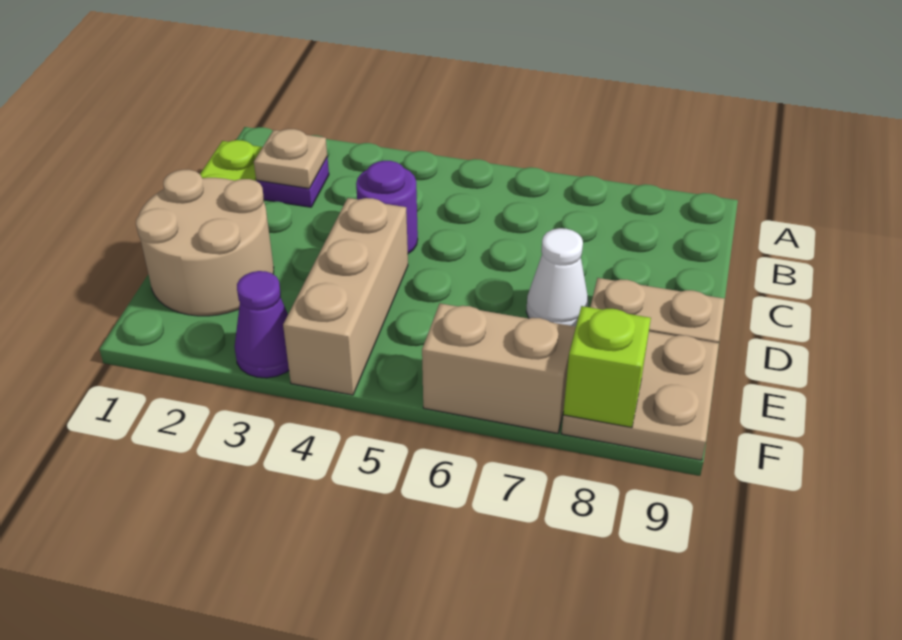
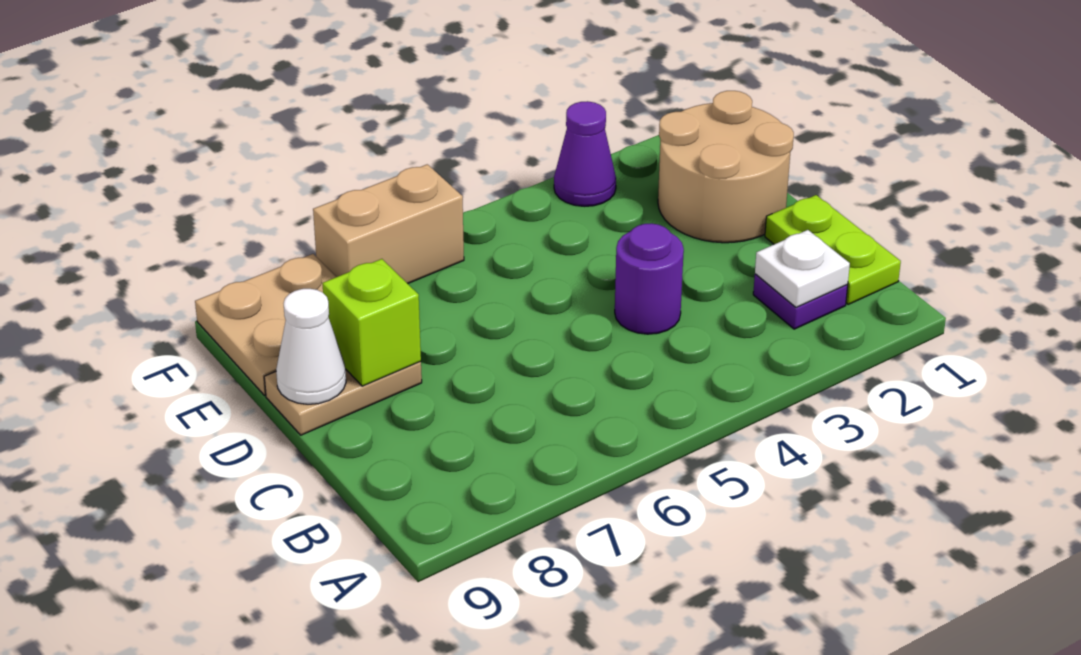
tan plate B2 level 2 -> white plate B2 level 2
tan brick D4:F4 level 1 -> none
white cone D7 level 1 -> white cone D9 level 2
lime brick F8 level 2 -> lime brick D8 level 2

